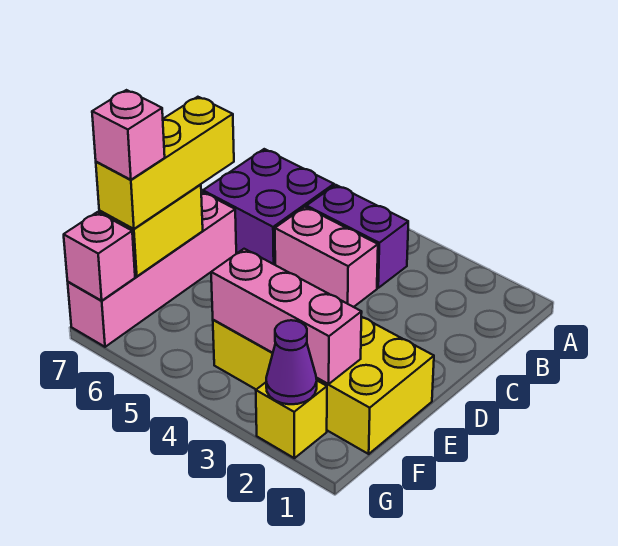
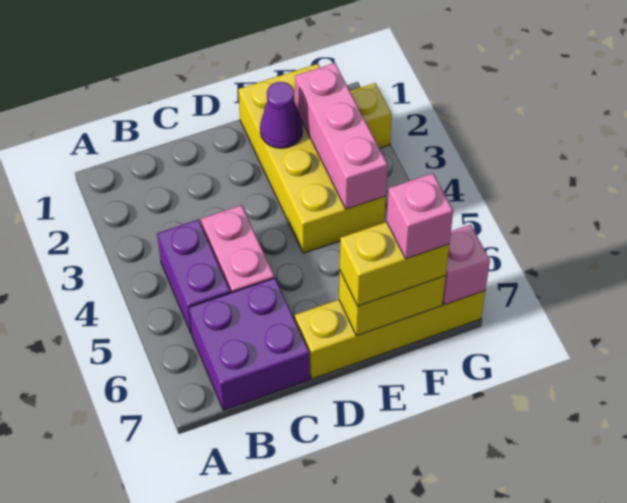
pink brick D7:G7 level 1 -> yellow brick D7:G7 level 1
yellow brick D7:F7 level 3 -> yellow brick E7:F7 level 3
purple cone G2 level 2 -> purple cone E2 level 2

